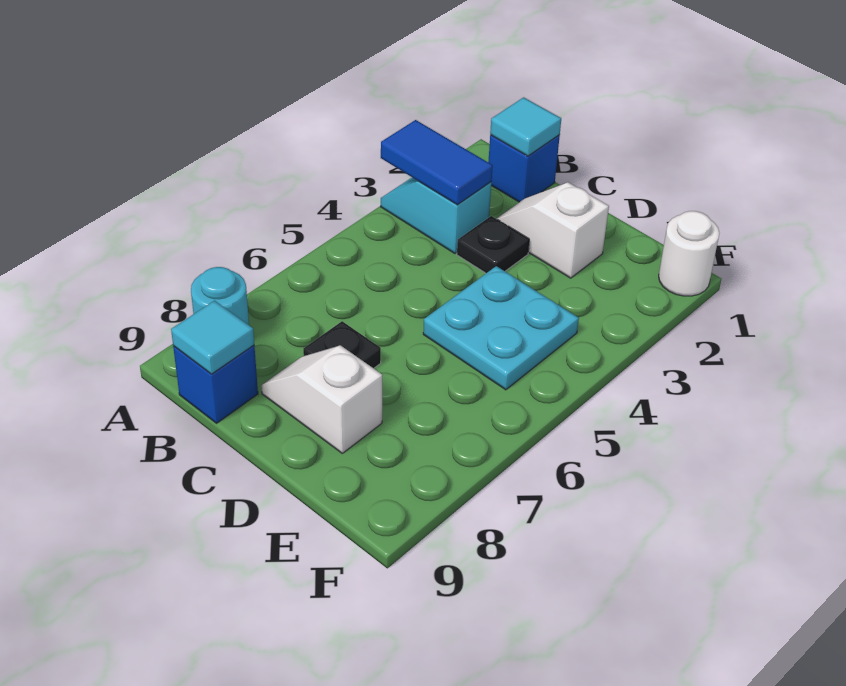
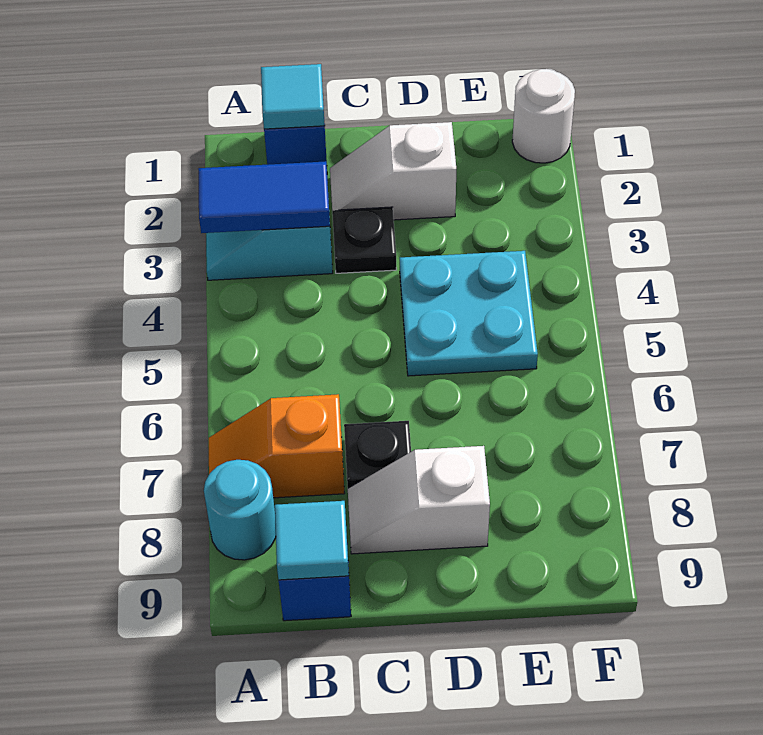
none -> orange slope A7:B7 level 1 top B

